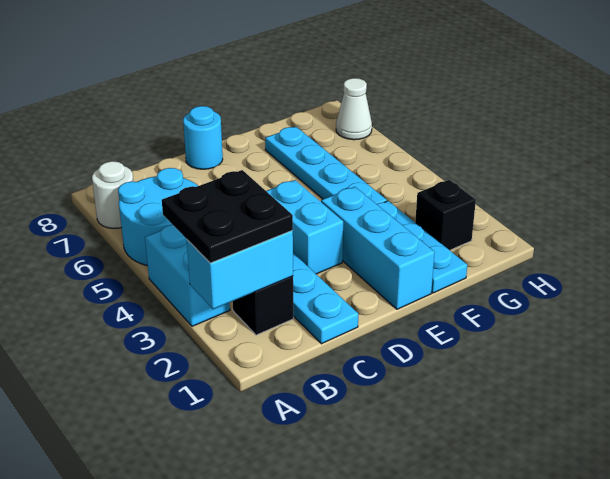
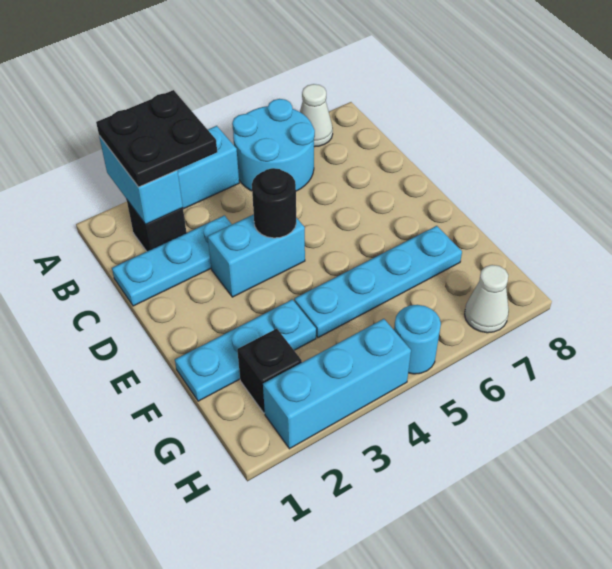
white round brick A7 level 1 -> white cone A7 level 1
none -> black round brick D4 level 2
cyan round brick D8 level 1 -> cyan round brick H5 level 1
cyan brick E1:E3 level 1 -> cyan brick H2:H4 level 1

